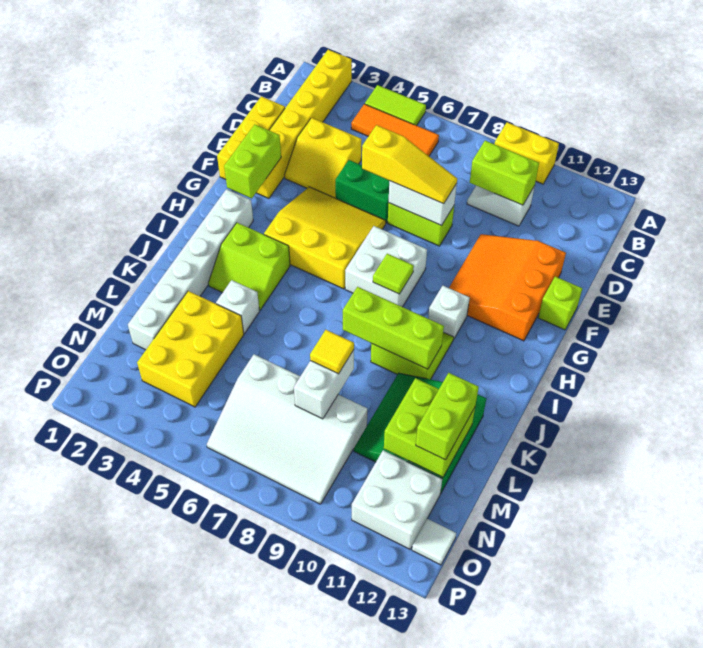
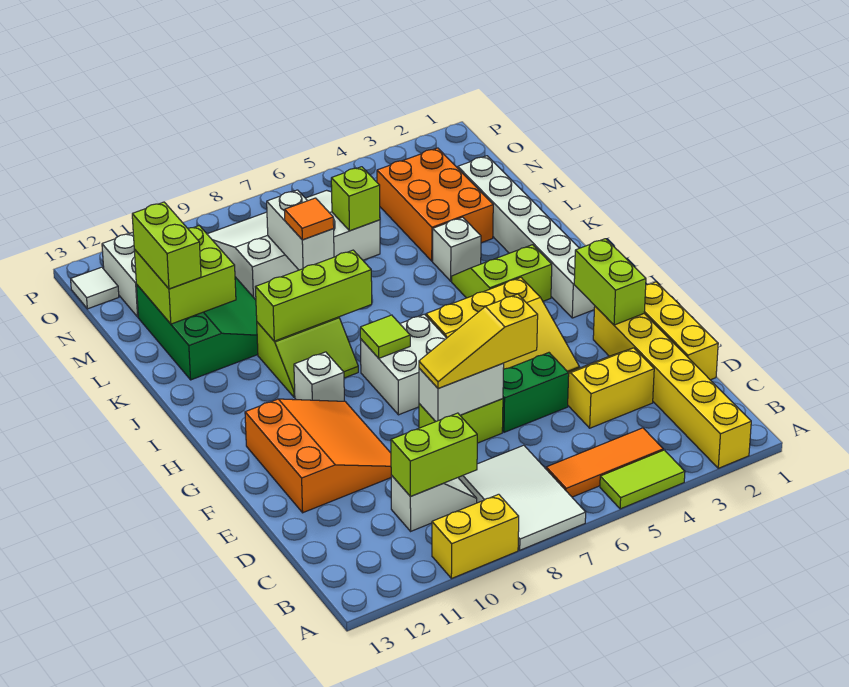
none -> white tile A7:C8 level 1
lime brick F13 level 1 -> lime brick M6 level 2
yellow brick L3:N4 level 1 -> orange brick L3:N4 level 1
yellow tile L8 level 3 -> orange tile L8 level 3

